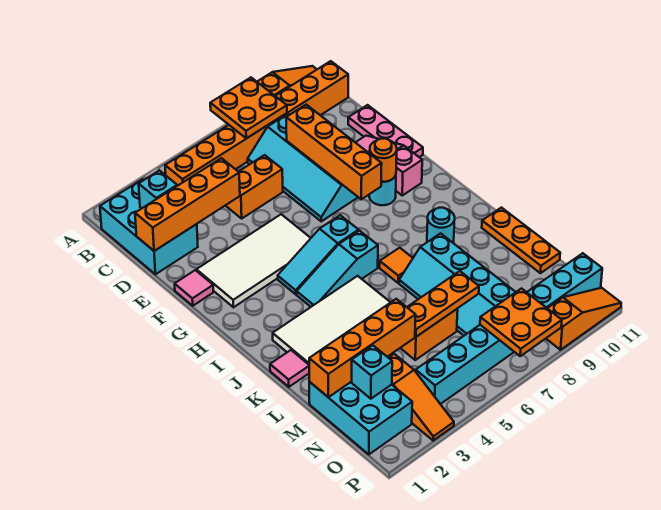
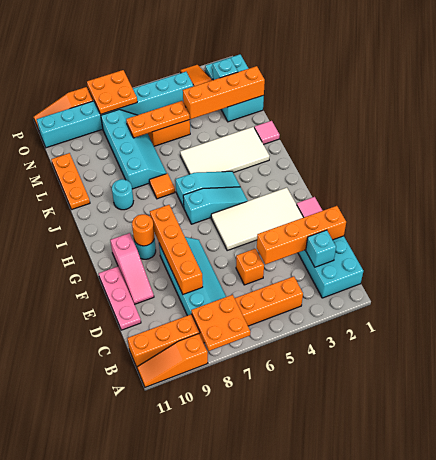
orange brick D5:D6 level 1 -> orange brick D5 level 1

